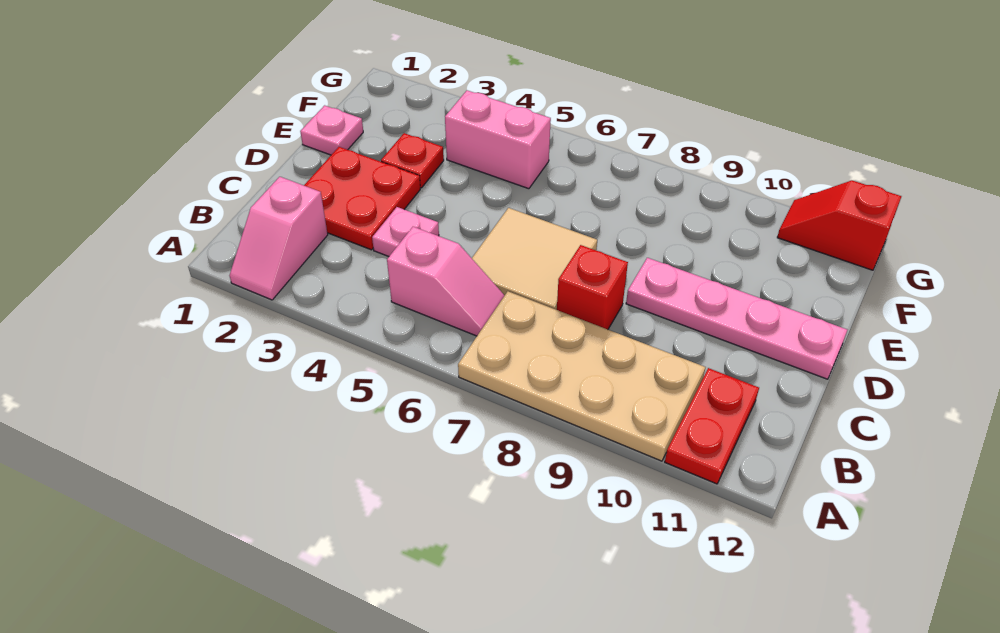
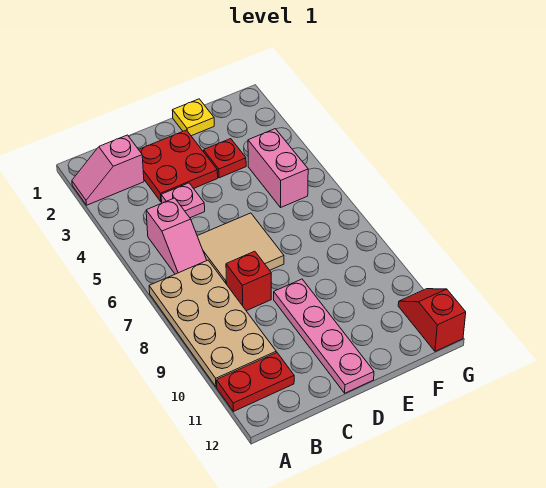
pink plate E1 level 1 -> yellow plate E1 level 1

